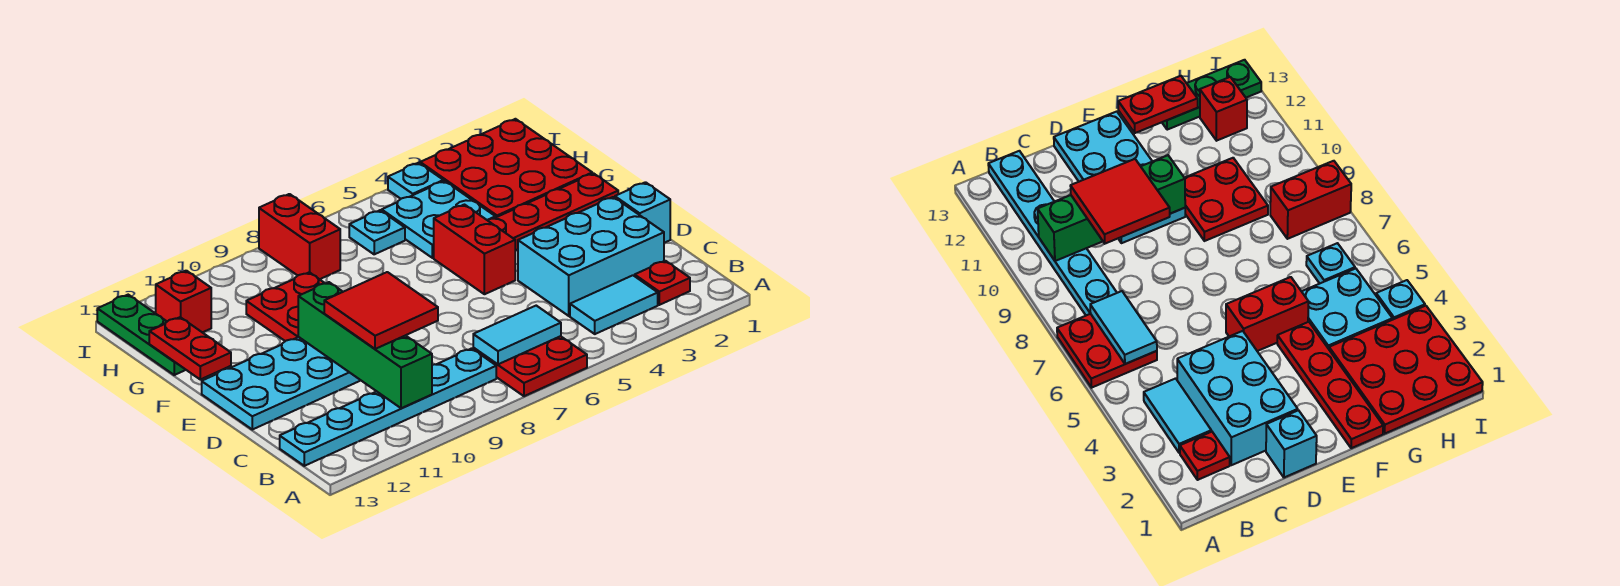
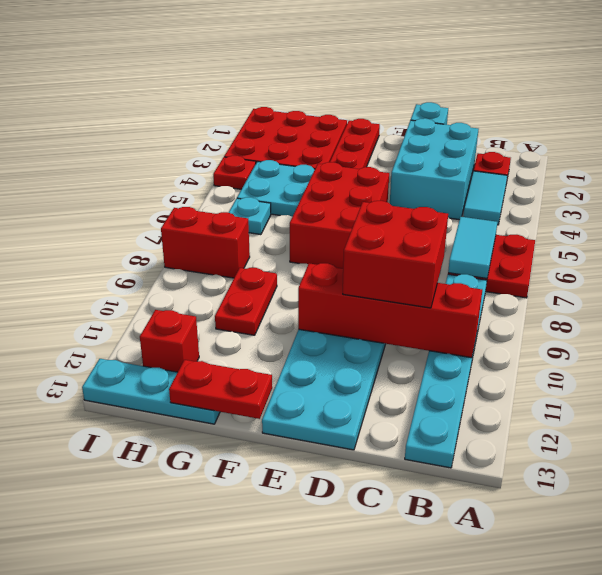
green brick B10:E10 level 2 -> red brick B10:E10 level 2
red tile C9:D10 level 3 -> red brick C9:D10 level 3
red brick E5:F5 level 1 -> red brick E5:F7 level 1
red plate F9:G10 level 1 -> red plate G9:G10 level 1
green plate G13:I13 level 1 -> cyan plate G13:I13 level 1
cyan plate I4 level 1 -> red plate I4 level 1

